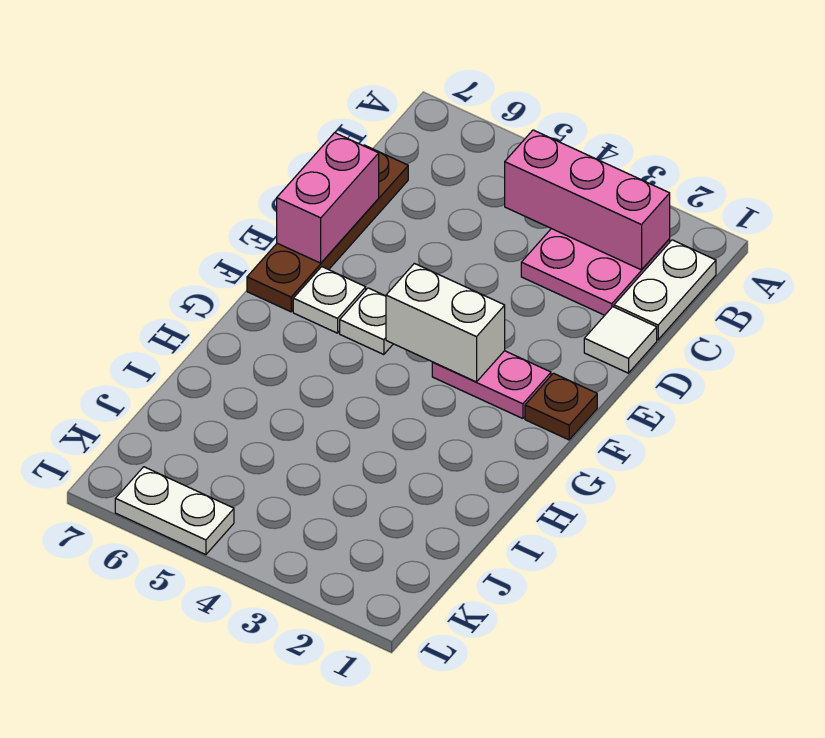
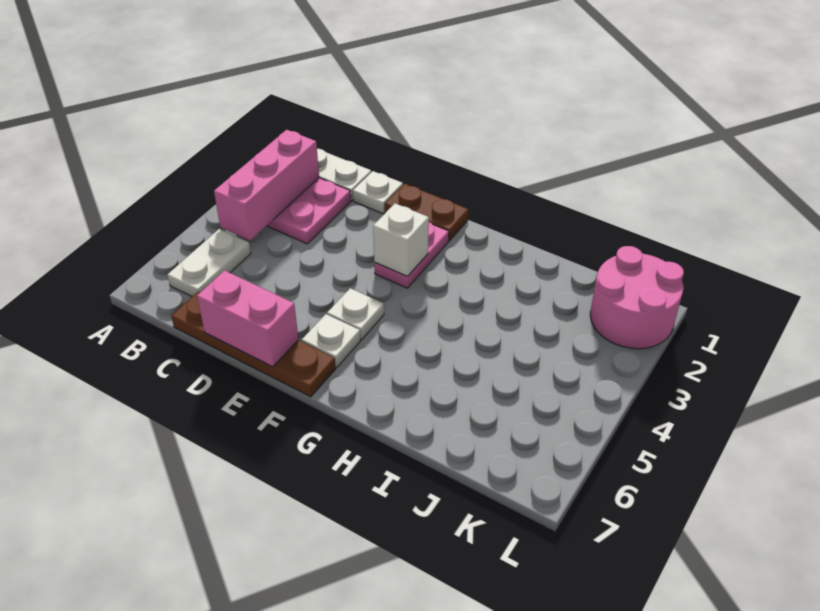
white tile D1 level 1 -> white plate D1 level 1
brown plate F1 level 1 -> brown plate E1:F1 level 1
white brick F3:F4 level 2 -> white brick F3 level 2
none -> pink round brick K1:L2 level 1
white plate L5:L6 level 1 -> white plate B5:B6 level 1

